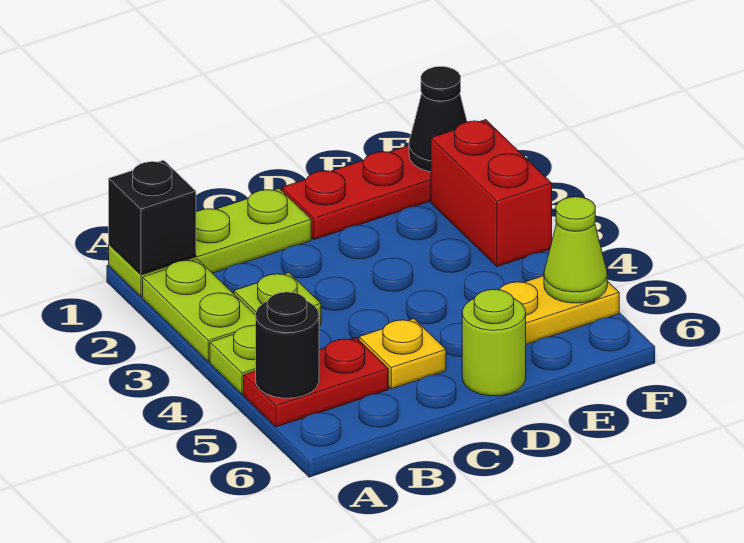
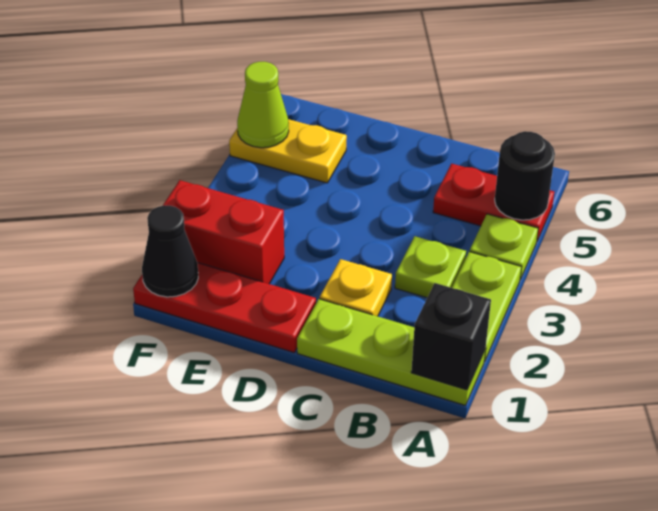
yellow plate C5 level 1 -> yellow plate C2 level 1
lime round brick D6 level 1 -> none
red brick F2:F3 level 1 -> red brick E2:F2 level 1

